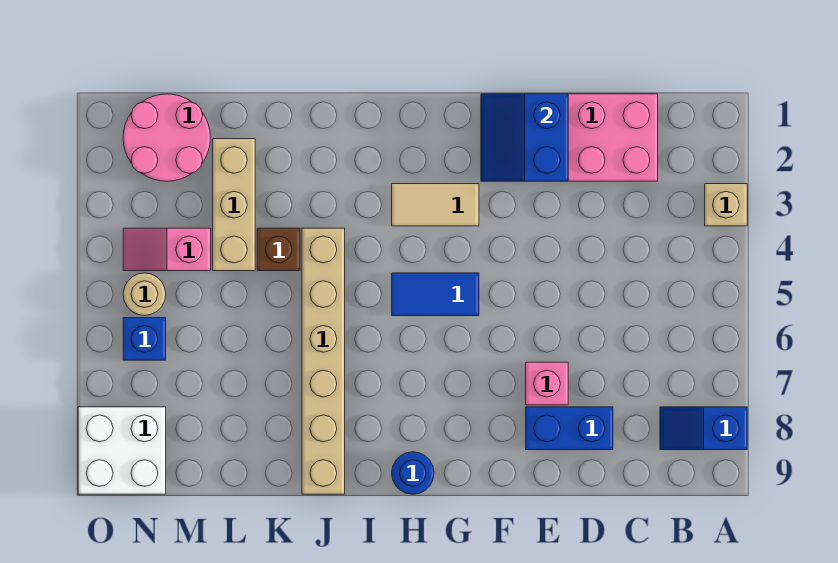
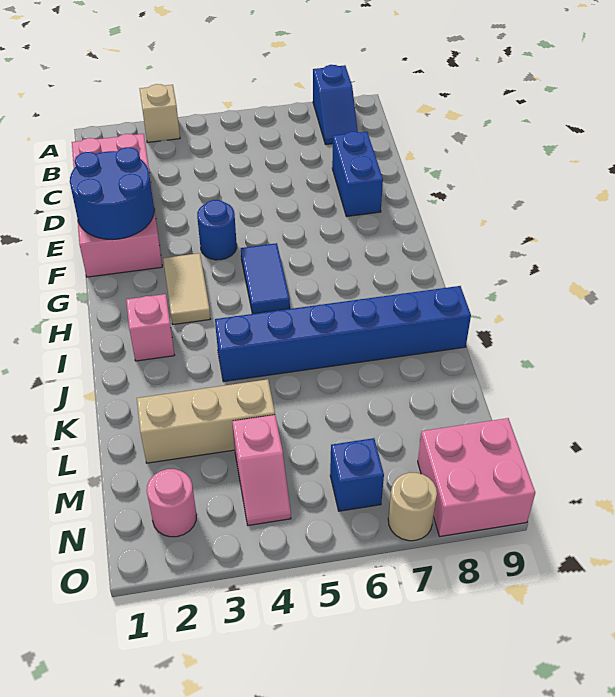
blue slope E1:F2 level 2 top E -> blue round brick E1:F2 level 2
pink brick E7 level 1 -> pink brick I2 level 1
blue round brick H9 level 1 -> blue round brick F4 level 1
tan brick J4:J9 level 1 -> blue brick J4:J9 level 1
brown brick K4 level 1 -> none
pink round brick M1:N2 level 1 -> pink round brick N2 level 1
tan round brick N5 level 1 -> tan round brick O7 level 1
white brick N8:O9 level 1 -> pink brick N8:O9 level 1

